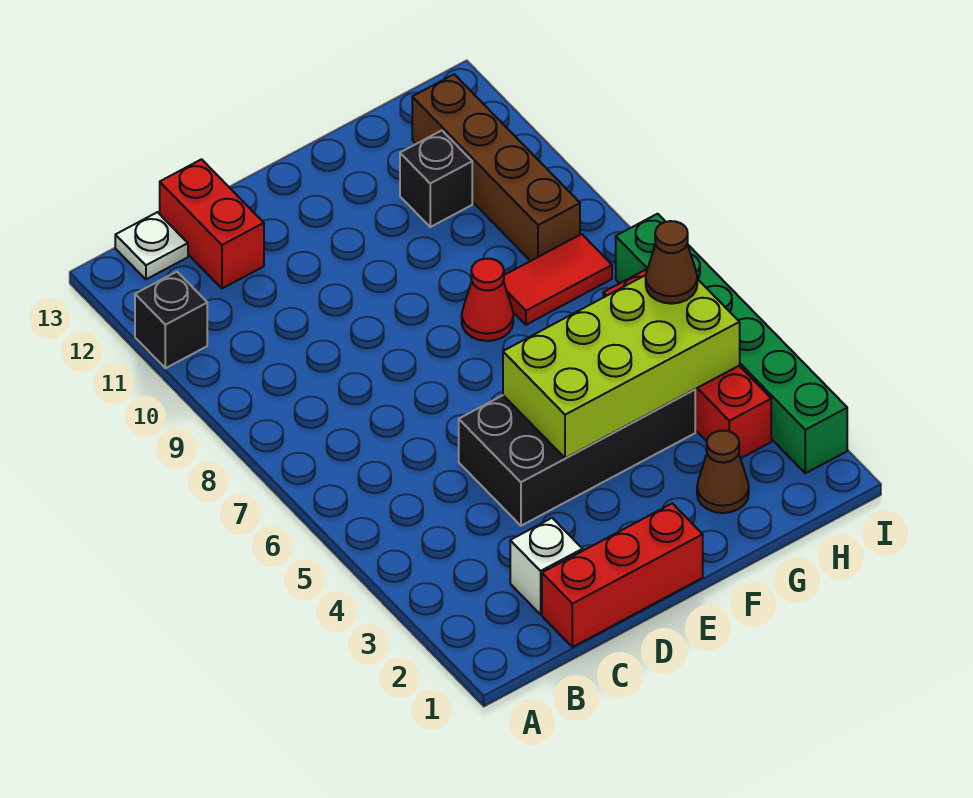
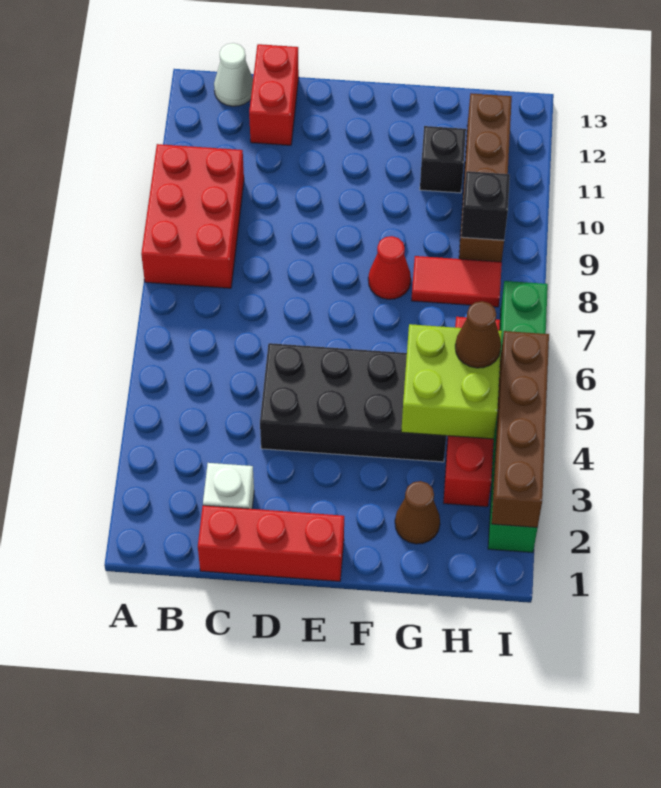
none -> red brick A8:B10 level 1
black brick A11 level 1 -> black brick H9 level 2
white plate B13 level 1 -> white cone B13 level 1
lime brick E4:H5 level 2 -> lime brick G4:H5 level 2
none -> brown brick I2:I5 level 2

